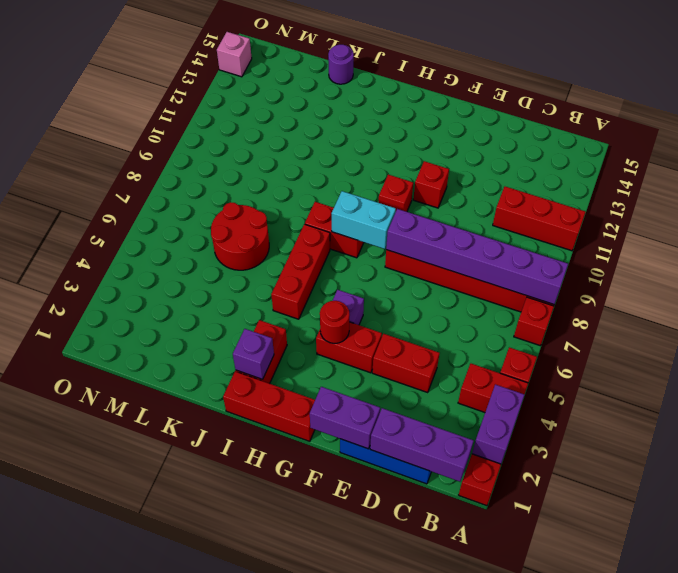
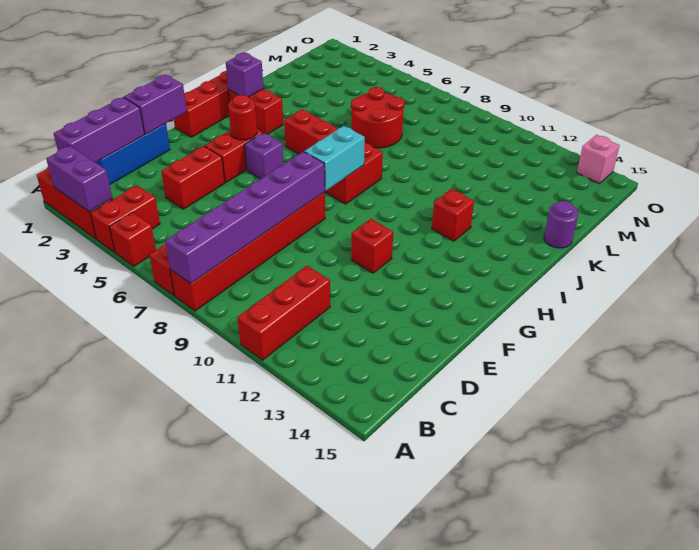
red brick G10 level 1 -> red brick I12 level 1

